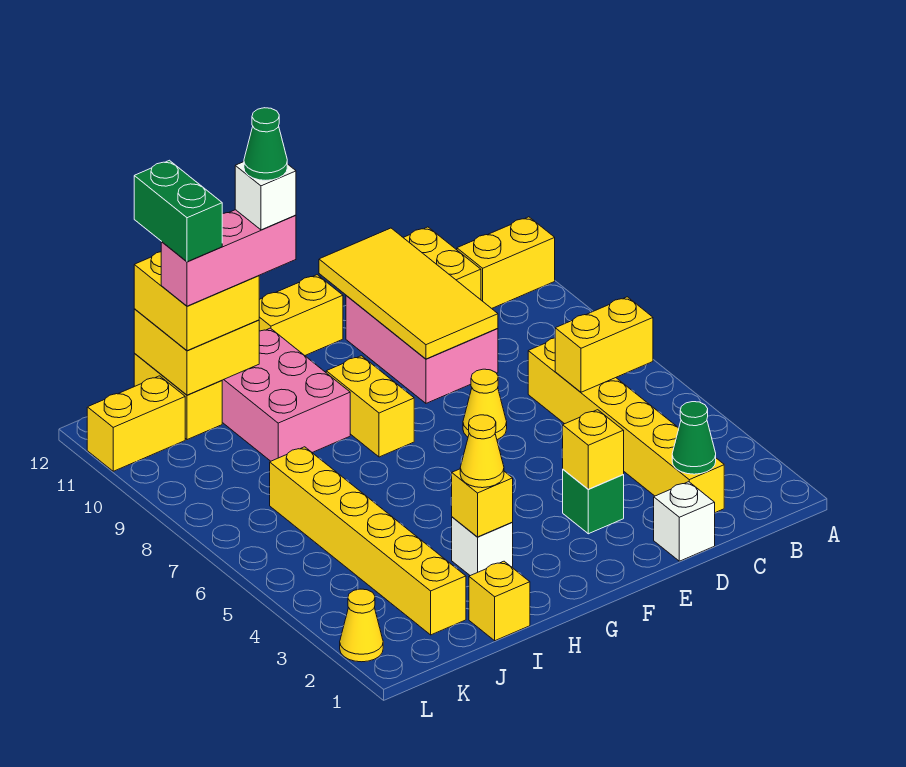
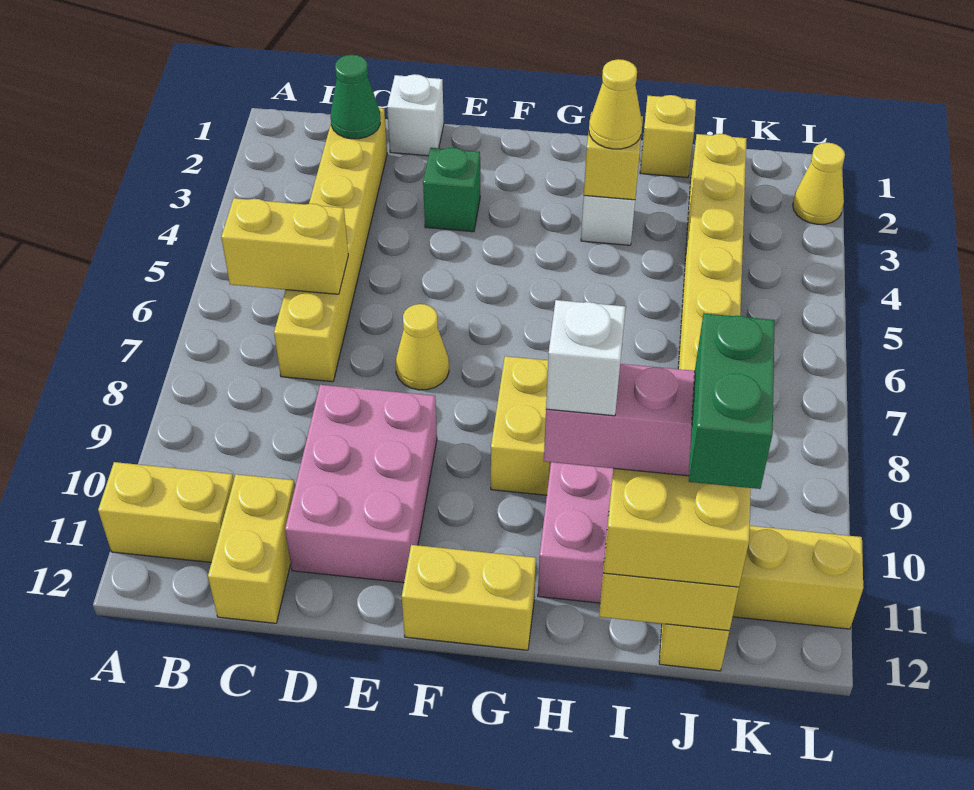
yellow tile D9:E12 level 2 -> none
yellow brick E3 level 2 -> none
green cone H11 level 6 -> none

